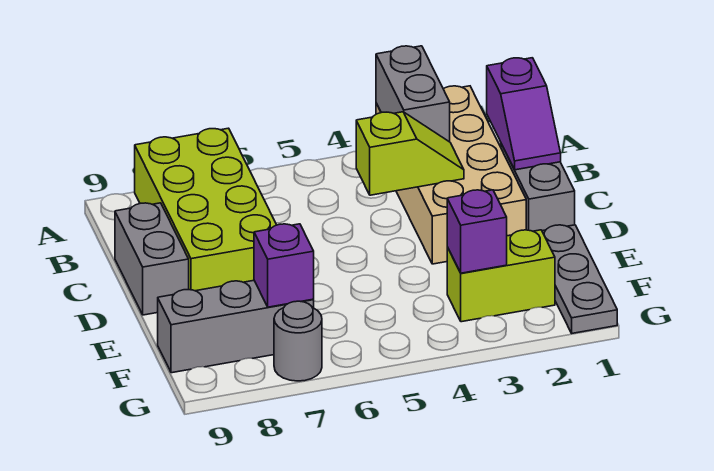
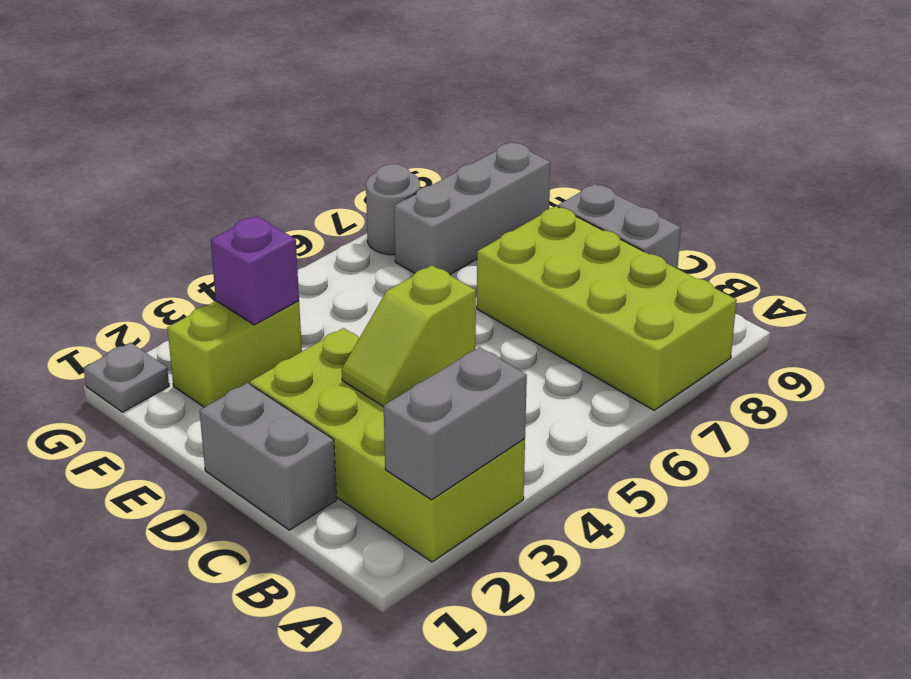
tan brick A2:D3 level 1 -> lime brick A2:D3 level 1
grey brick A3:B3 level 2 -> grey brick A2:A3 level 2
purple slope B1:C1 level 2 top B -> none
grey plate E1:G1 level 1 -> grey plate G1 level 1
purple brick F7 level 2 -> none

